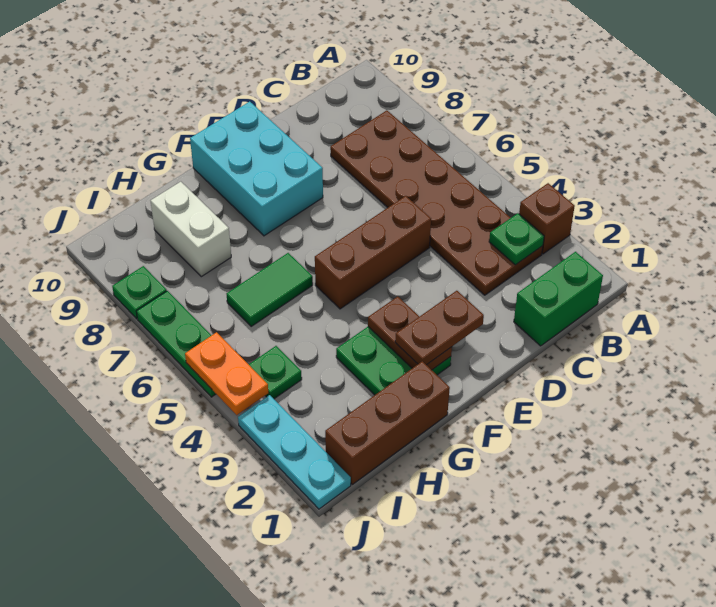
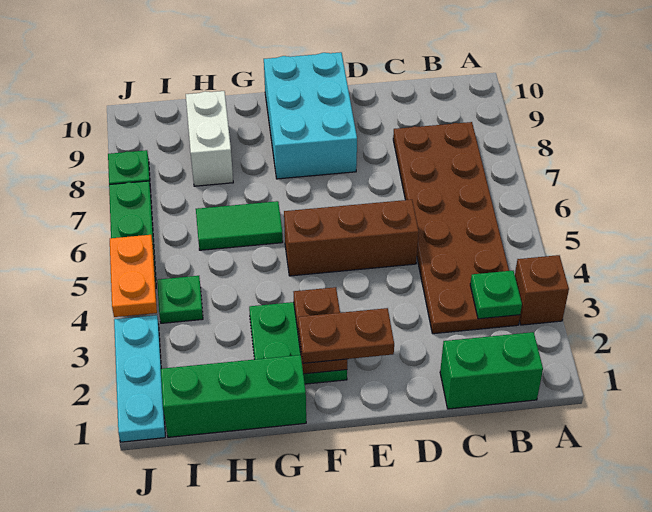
brown brick G1:I1 level 1 -> green brick G1:I1 level 1

